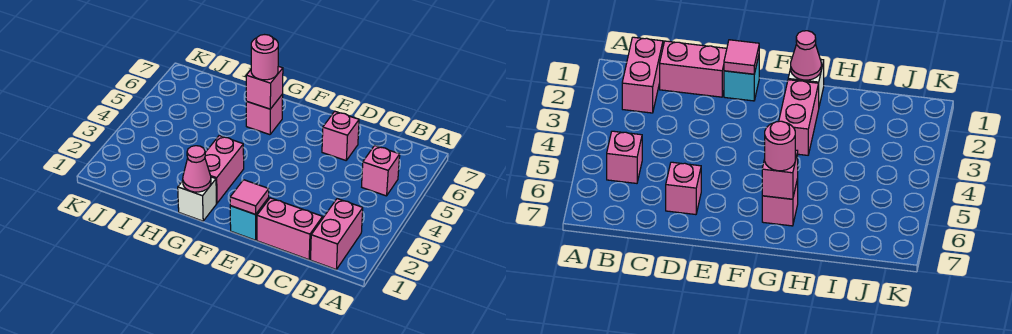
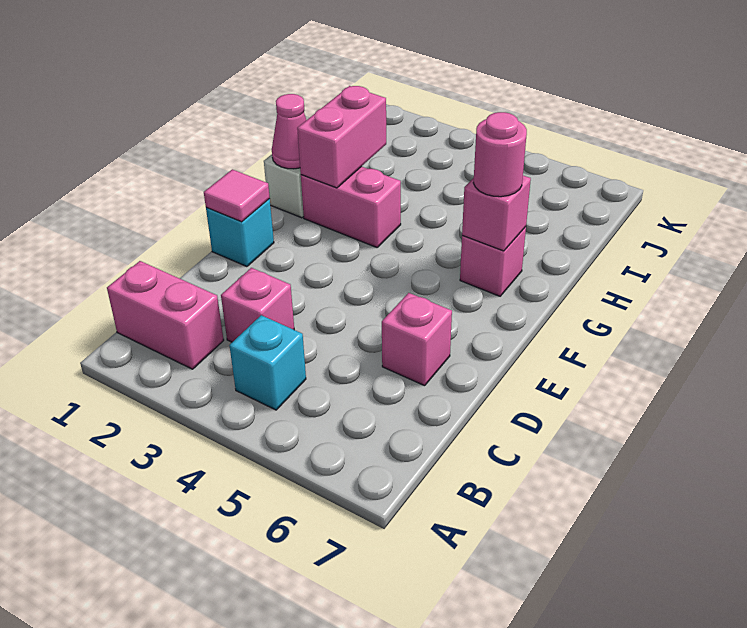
none -> cyan brick B4 level 1
pink brick B5 level 1 -> pink brick C3 level 1
pink brick C1:D1 level 1 -> pink brick G2:H2 level 2

